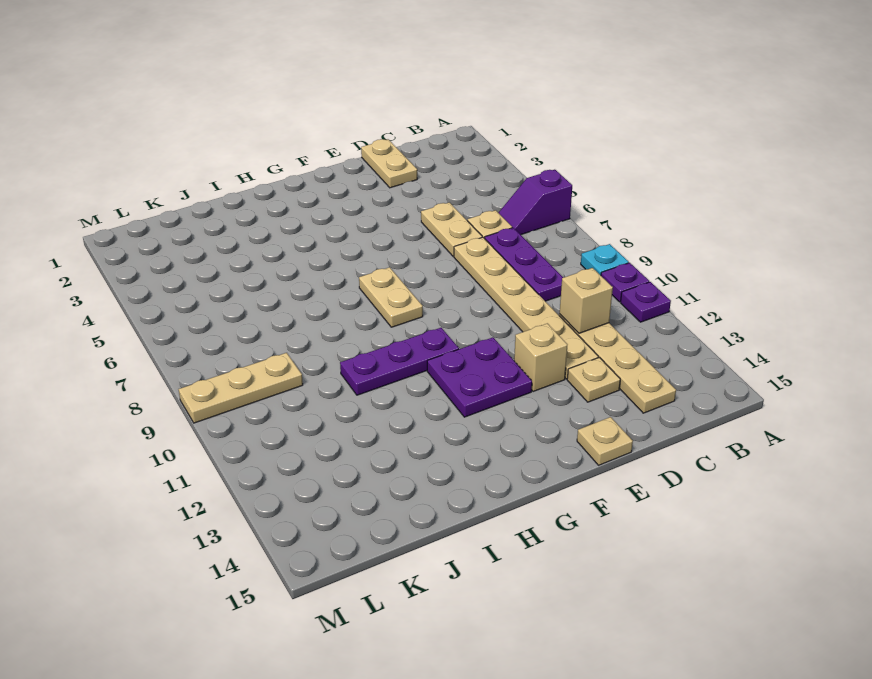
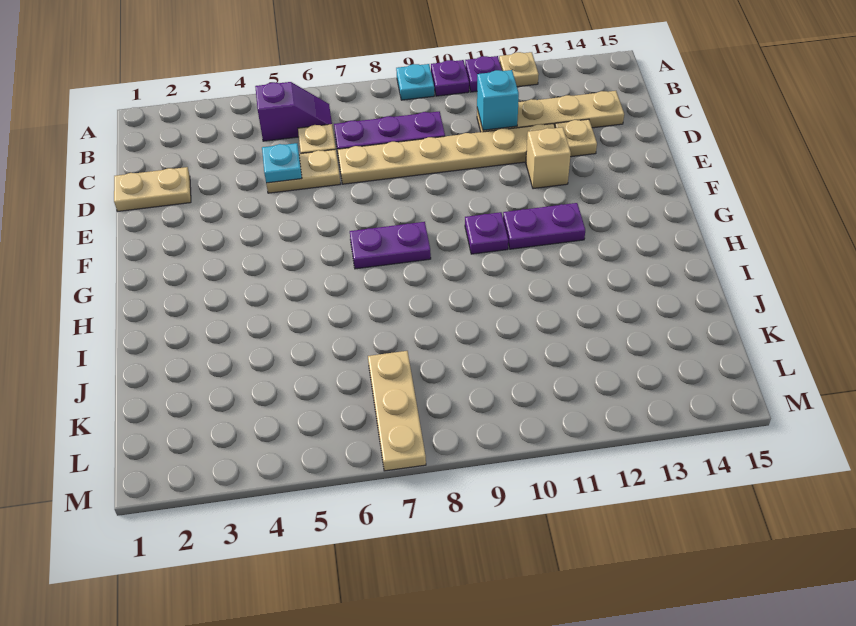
purple slope A6:B6 level 1 top A -> purple slope B5:B6 level 1 top 5
tan brick C11 level 2 -> cyan brick C11 level 2
none -> cyan plate D5 level 2
tan plate E15 level 1 -> tan plate A12 level 1
purple plate F11:G12 level 1 -> purple plate G11:G12 level 1
tan plate G7:G8 level 1 -> purple plate G7:G8 level 1
purple plate G10:I10 level 1 -> purple plate G10 level 1
tan plate K9:M9 level 1 -> tan plate K7:M7 level 1

